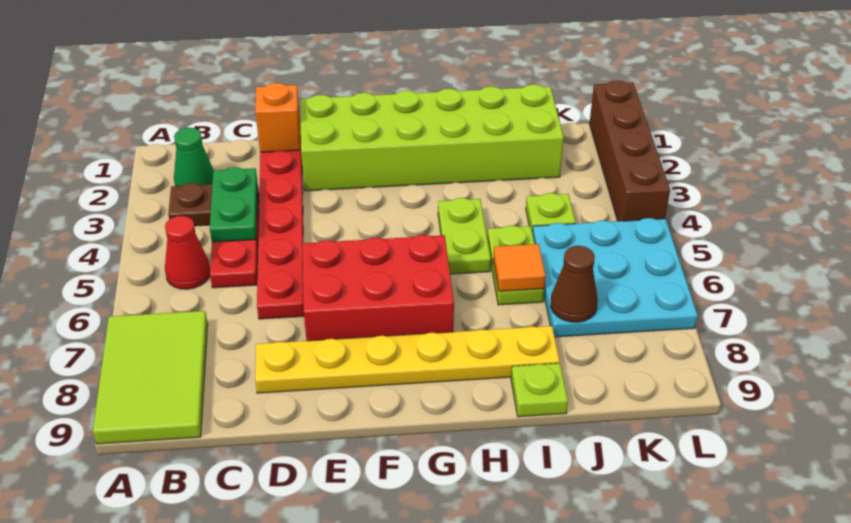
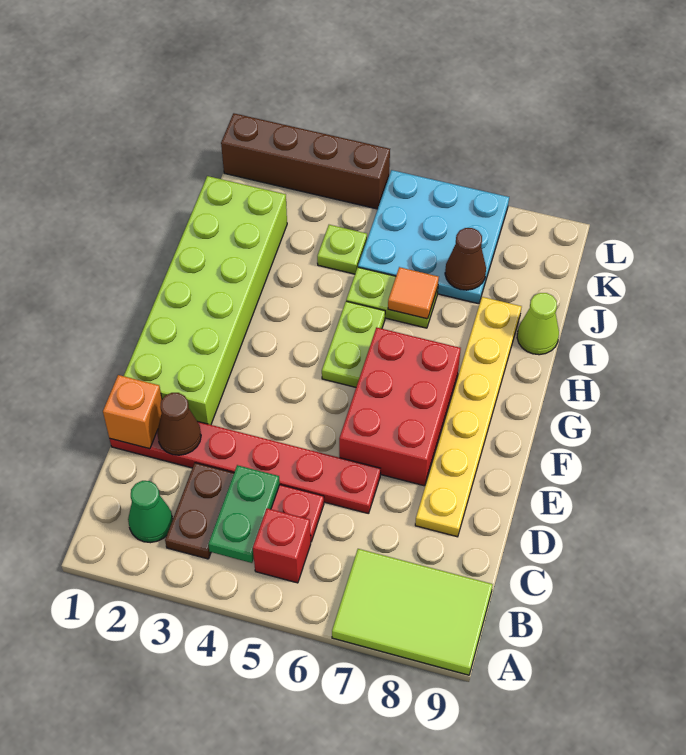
red cone B5 level 1 -> red brick B5 level 1
green plate C3:C4 level 2 -> green plate B4:C4 level 2
none -> brown cone D2 level 2
lime plate H4:H5 level 1 -> lime plate G5:H5 level 1
lime plate I9 level 1 -> lime cone I9 level 1

